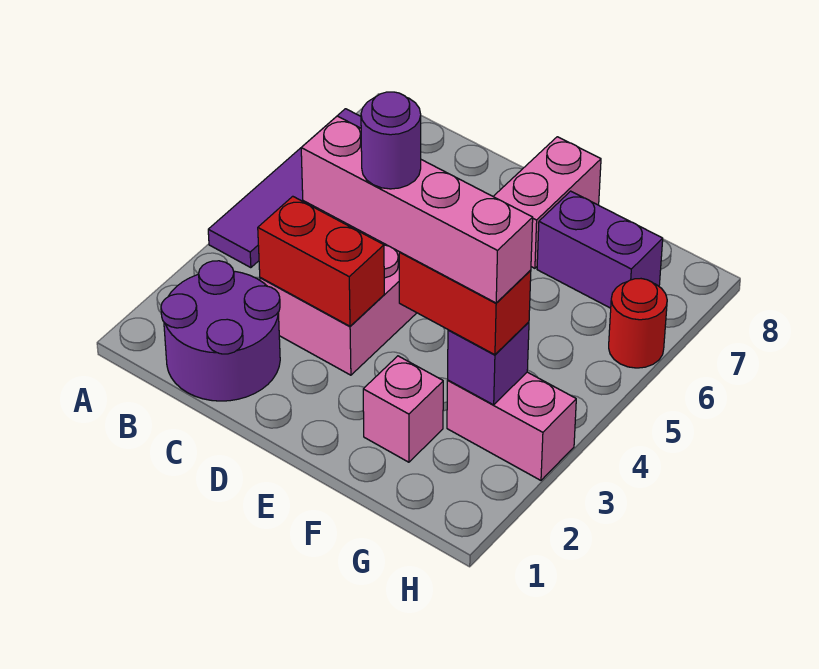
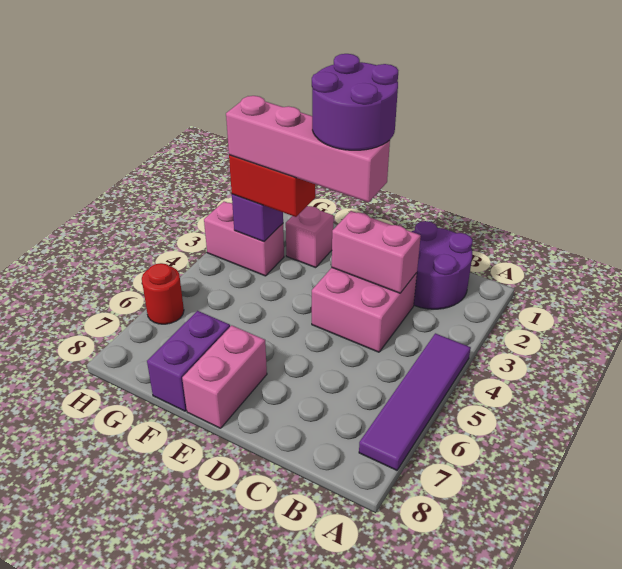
red brick C3:D3 level 2 -> pink brick C3:D3 level 2
purple round brick E3 level 5 -> purple round brick D2:E3 level 5
purple brick F7:G7 level 1 -> purple brick F7:F8 level 1

